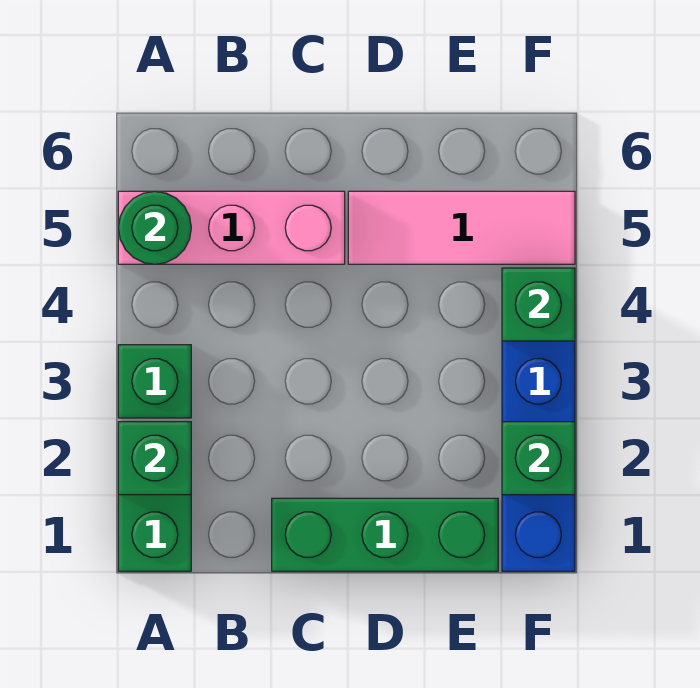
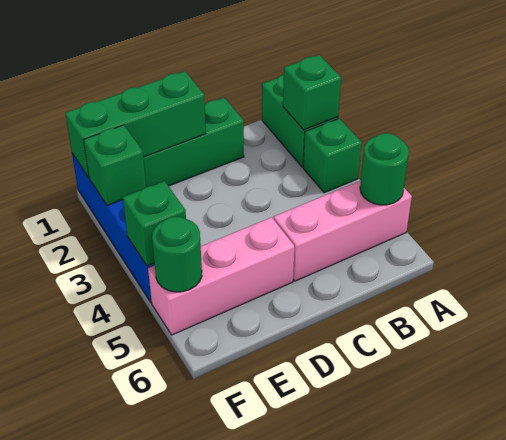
none -> green brick D1:F1 level 2
pink tile D5:F5 level 1 -> pink brick D5:F5 level 1
none -> green round brick F5 level 2

